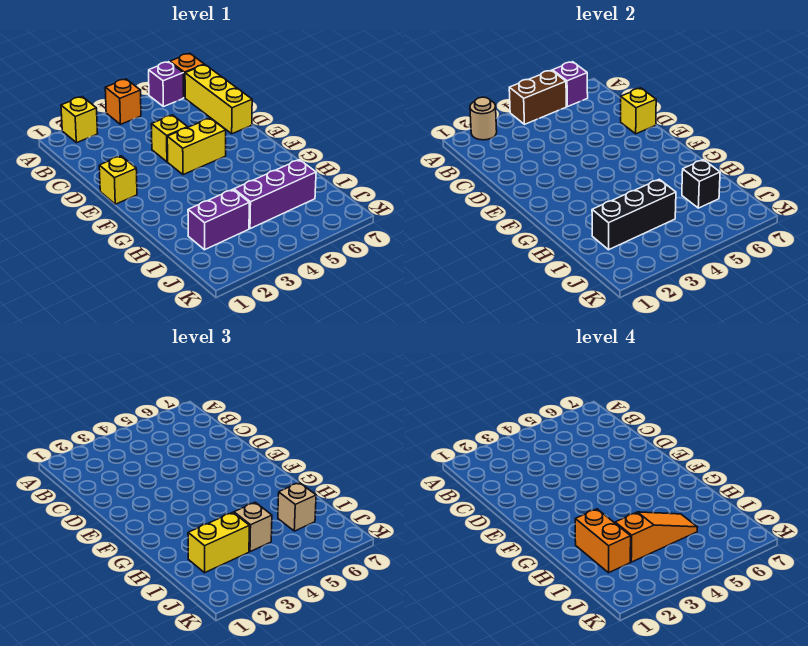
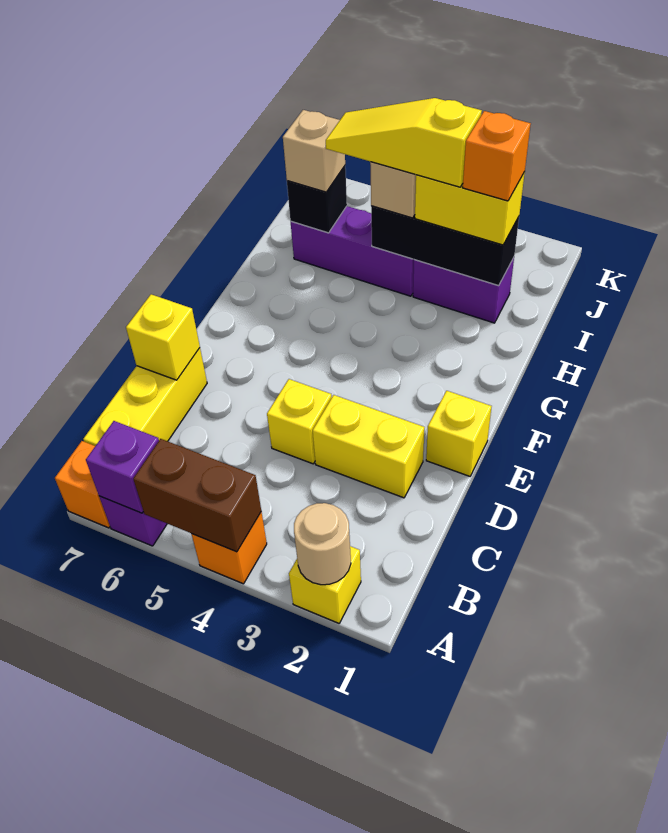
yellow brick E4:E5 level 1 -> yellow brick D2:D3 level 1
orange brick H2:I2 level 4 -> orange brick I2 level 4
orange slope I3:I5 level 4 top 3 -> yellow slope I3:I5 level 4 top 3

